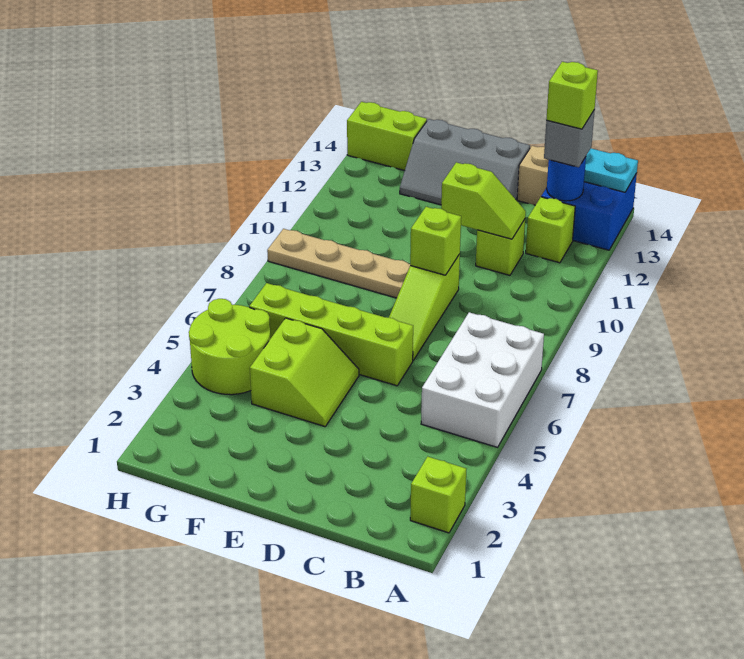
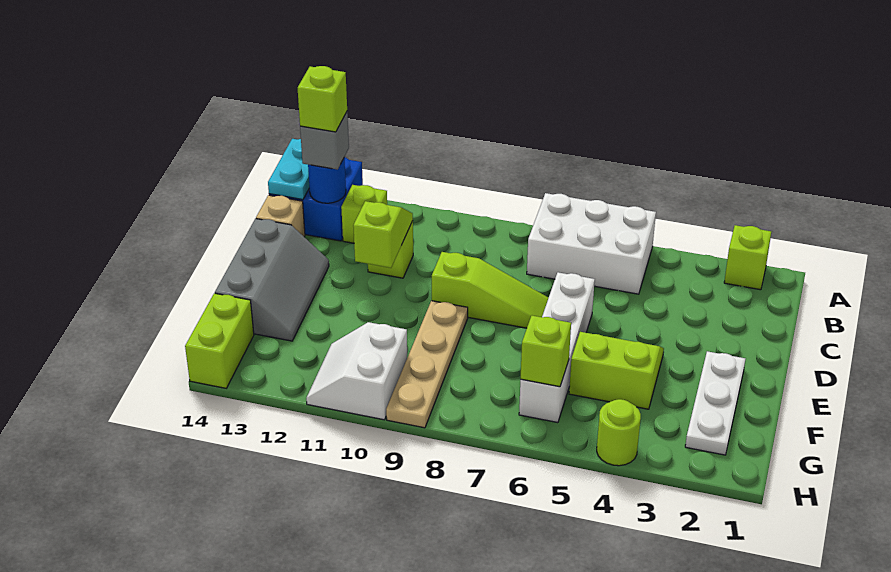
lime brick D6:G6 level 1 -> white brick D6:G6 level 1
lime brick D9 level 2 -> lime brick G6 level 2
none -> white plate E2:G2 level 1
lime round brick G4:H5 level 1 -> lime round brick H4 level 1
none -> white slope G10:H11 level 1 top 10

